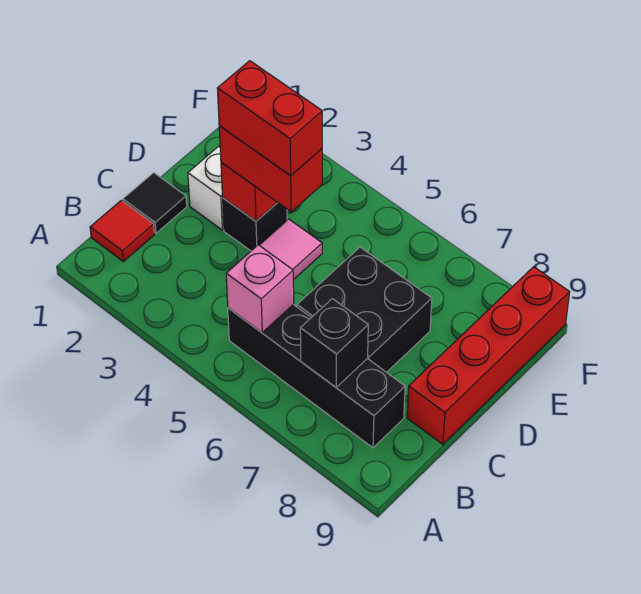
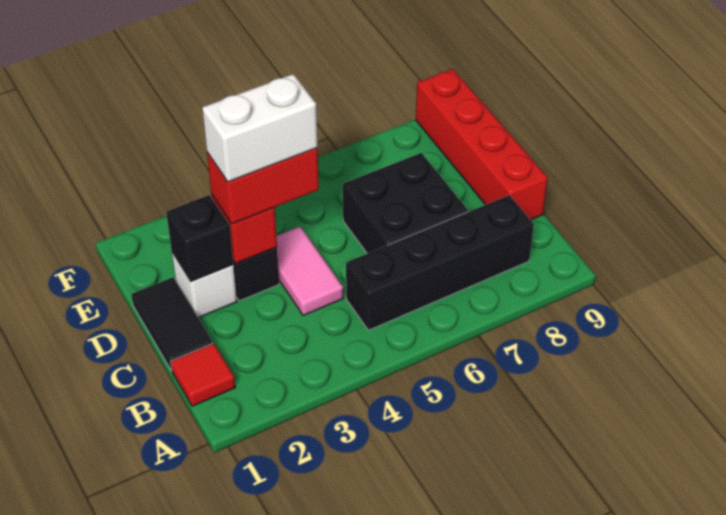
pink brick B5 level 2 -> none
black brick B7 level 2 -> black brick D2 level 2
black tile C1 level 1 -> black tile C1:D1 level 1
red brick D3:D4 level 4 -> white brick D3:D4 level 4

